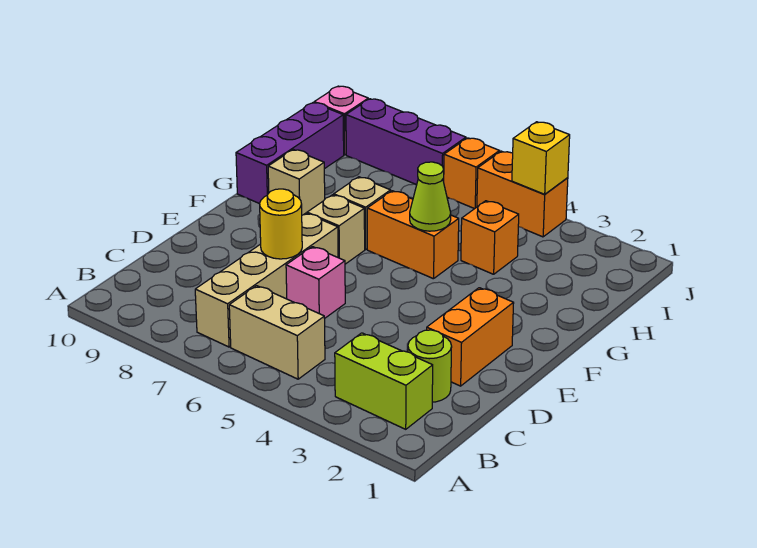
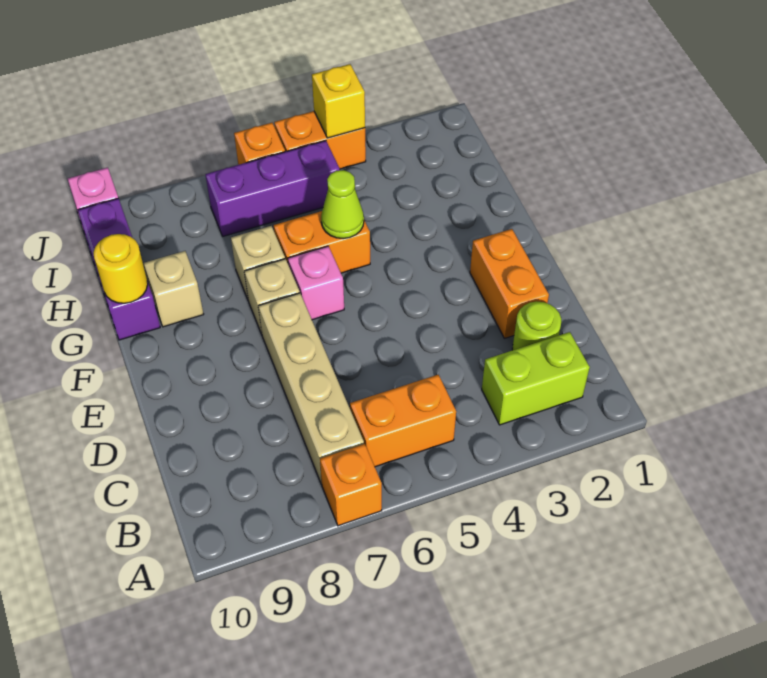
tan brick B5:B6 level 1 -> orange brick B5:B6 level 1
pink brick D6 level 1 -> pink brick F6 level 1
yellow round brick D7 level 2 -> yellow round brick G10 level 2
orange brick H4 level 1 -> orange brick A7 level 1
purple brick J7:J9 level 1 -> purple brick I5:I7 level 1

